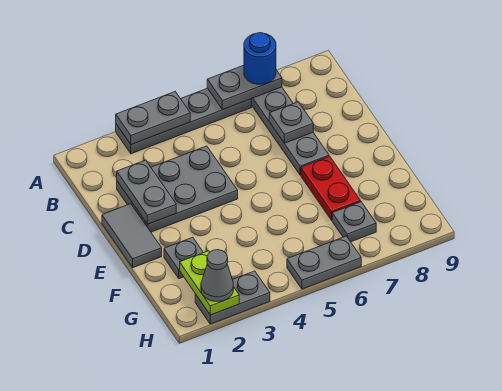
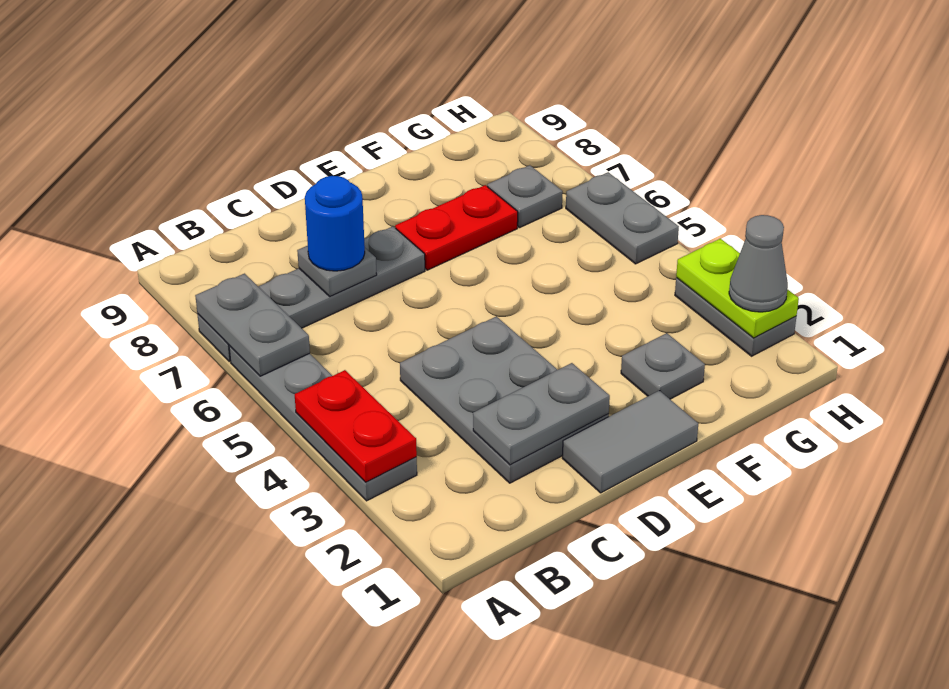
grey plate A3:A4 level 2 -> red plate A3:A4 level 2
blue round brick A7 level 3 -> blue round brick C7 level 3
lime plate G2:H2 level 2 -> lime plate H2:H3 level 2

